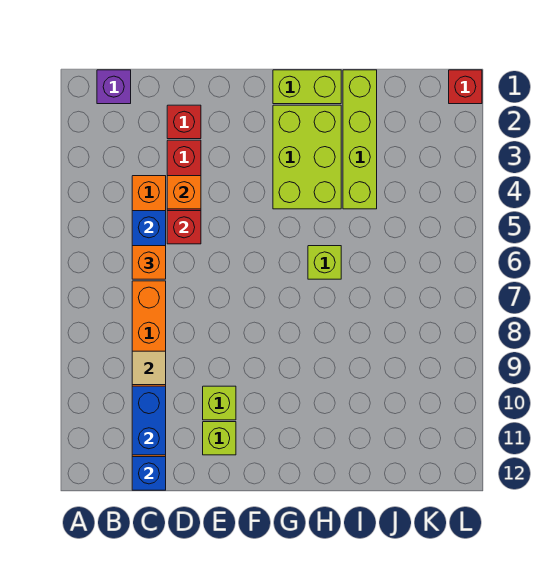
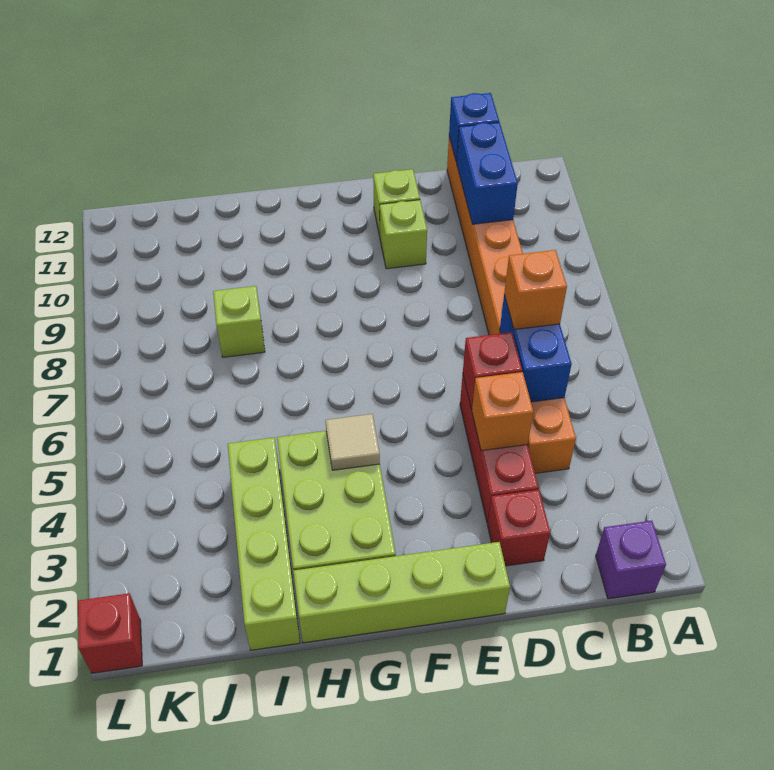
tan tile C9 level 2 -> tan tile G4 level 2
lime brick G1:H1 level 1 -> lime brick E1:H1 level 1
lime brick H6 level 1 -> lime brick I8 level 1

